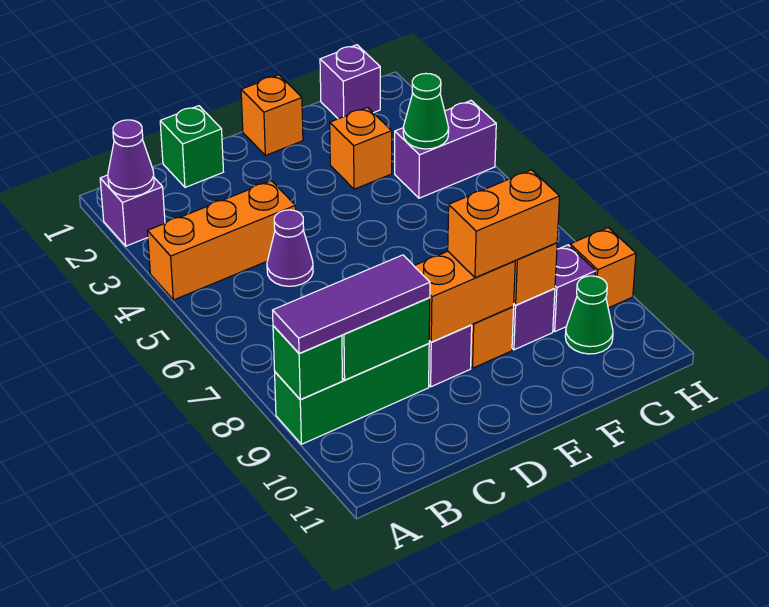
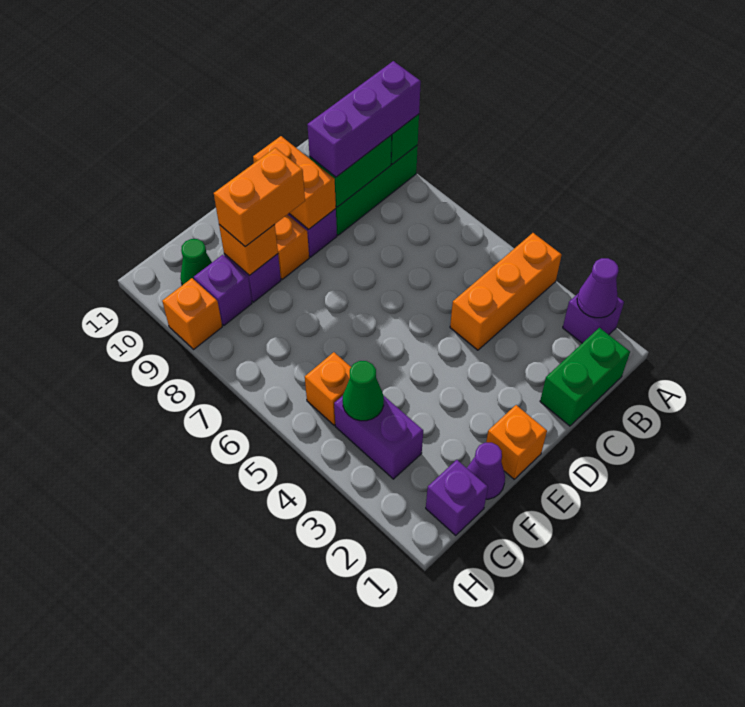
purple tile A9:C9 level 3 -> purple brick A9:C9 level 3
green brick C1 level 1 -> green brick B1:C1 level 1
purple cone C5 level 1 -> purple cone F1 level 1
orange brick D9:E9 level 2 -> orange brick D9:D10 level 2
orange brick F3 level 1 -> orange brick G5 level 1
purple brick G4:H4 level 1 -> purple brick G3:G4 level 1

